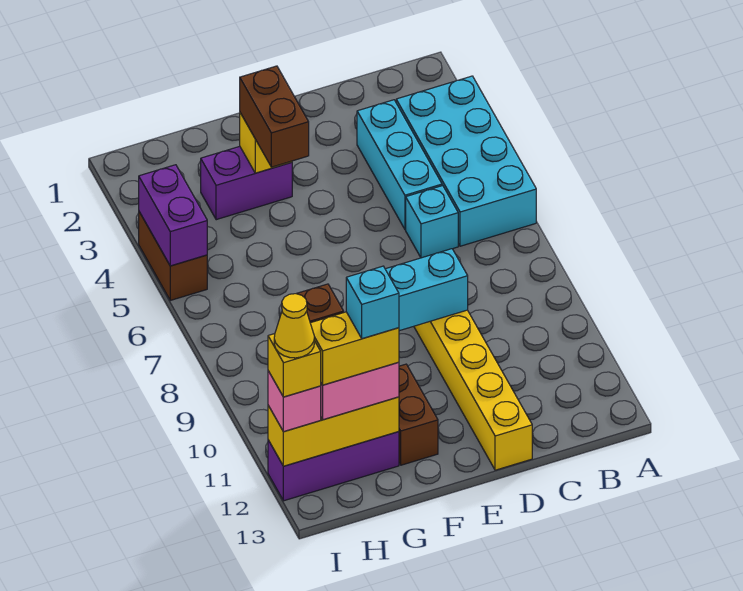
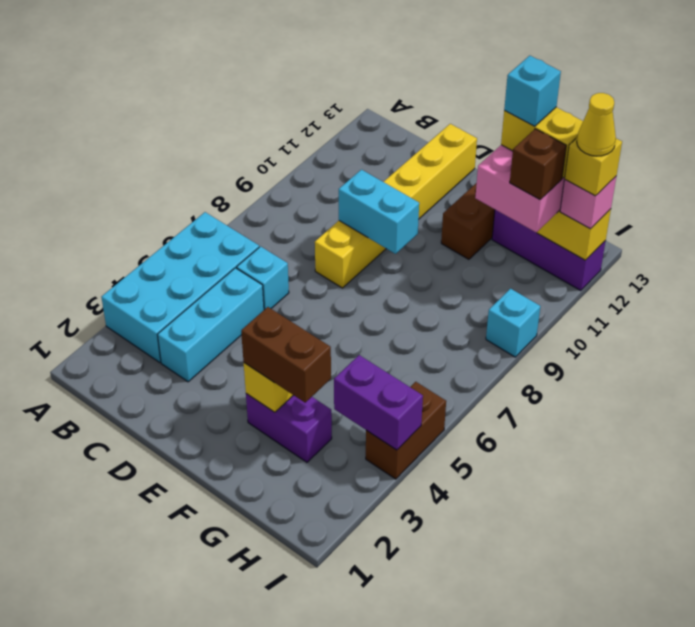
brown brick F3:F4 level 3 -> brown brick F3:G3 level 3
purple brick I4:I5 level 2 -> purple brick H4:I4 level 2
none -> cyan brick I9 level 1

